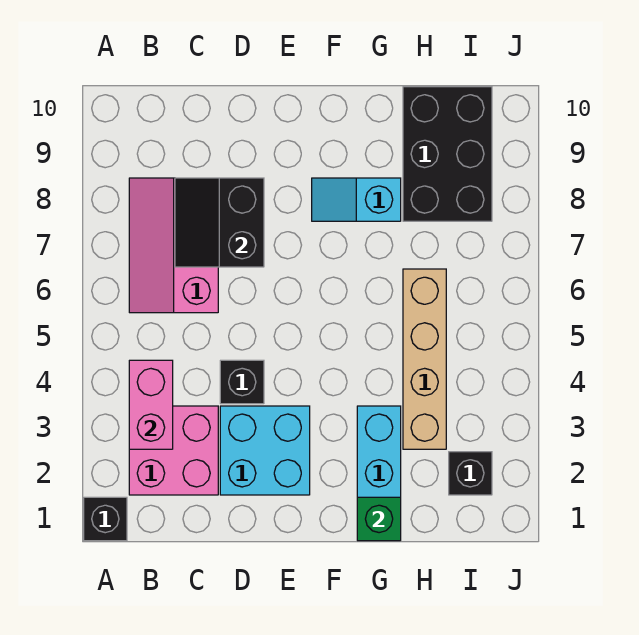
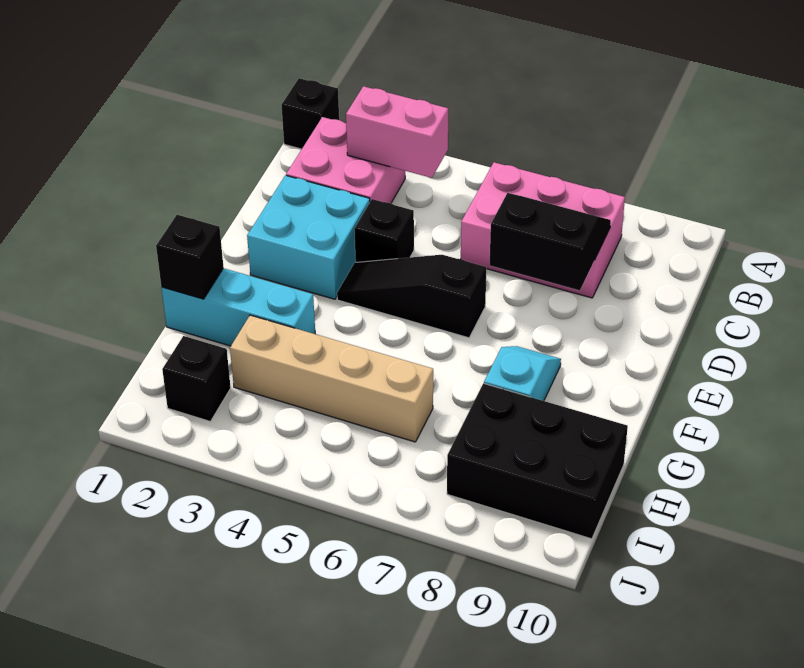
pink slope B6:C8 level 1 top C -> pink brick B6:C8 level 1
none -> black slope E4:E6 level 1 top 6
green brick G1 level 2 -> black brick G1 level 2

